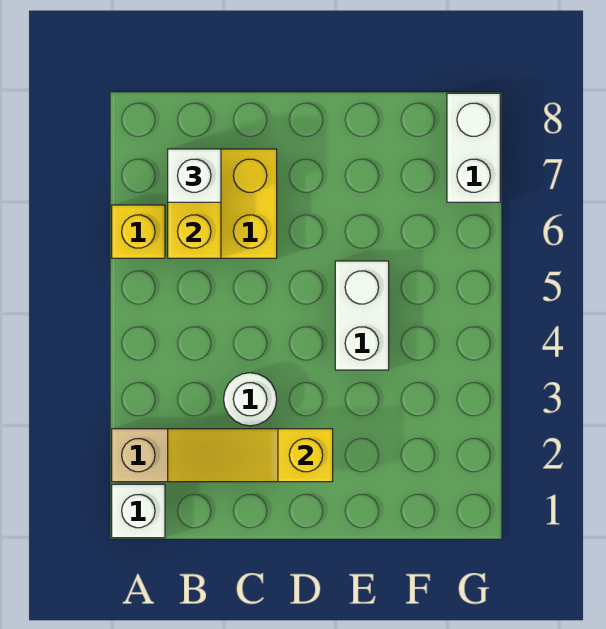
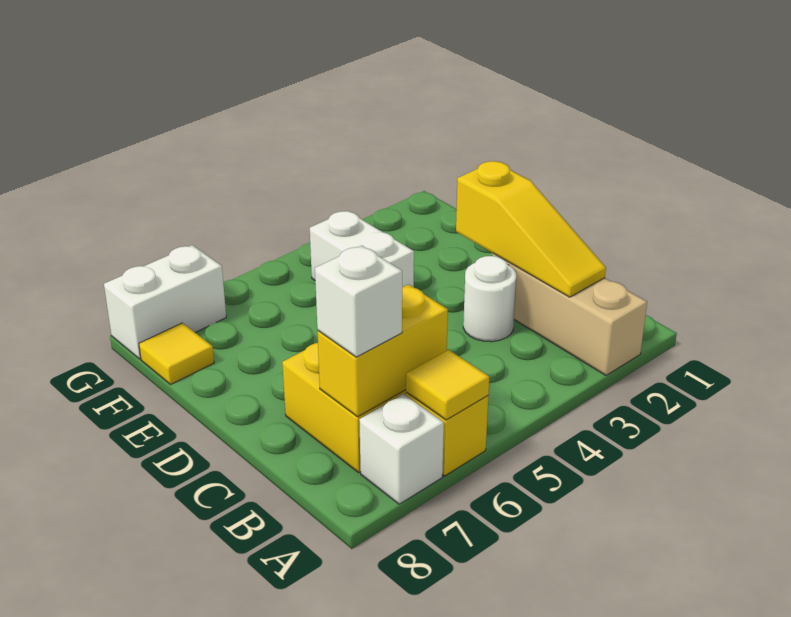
white brick A1 level 1 -> white brick A7 level 1
none -> yellow tile A6 level 2
white brick E4:E5 level 1 -> white brick E4:F4 level 1
none -> yellow tile F8 level 1

